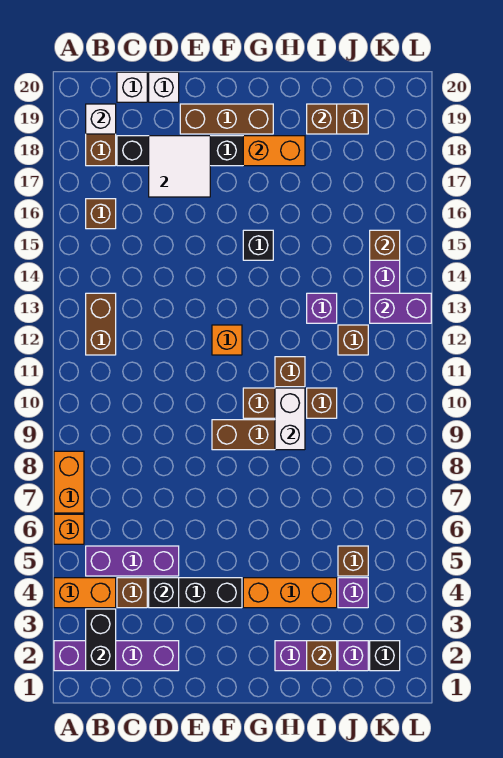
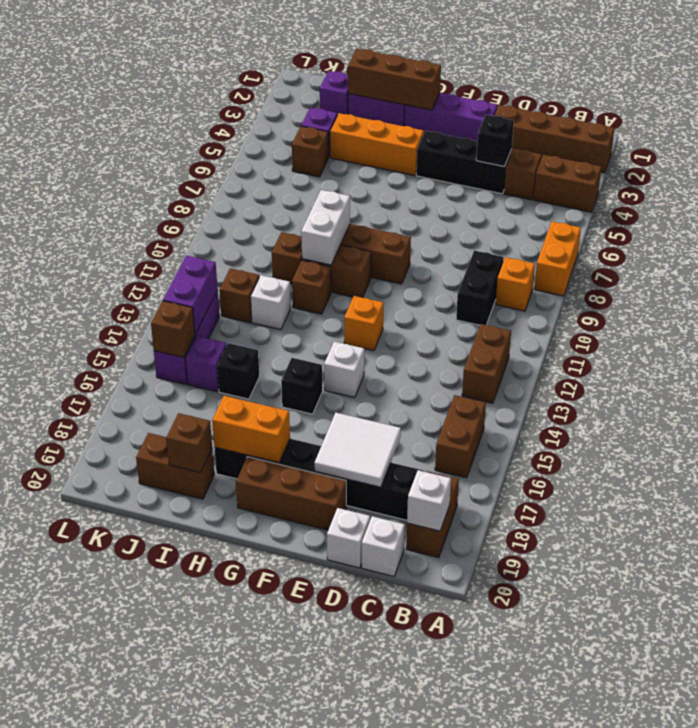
purple brick A2:D2 level 1 -> brown brick A2:D2 level 1
orange brick A4:B4 level 1 -> brown brick A4:B4 level 1
orange brick A6 level 1 -> orange brick B9 level 1
black brick B2:B3 level 2 -> black brick C9:C10 level 1
purple brick B5:D5 level 1 -> purple brick E2:G2 level 1
brown brick B16 level 1 -> brown brick B15:B16 level 1
none -> white brick F14 level 1
brown brick I2 level 2 -> brown brick G2:I2 level 2
none -> white brick I12 level 1
purple brick I13 level 1 -> purple brick J15 level 1
black brick K2 level 1 -> black brick I15 level 1
purple brick K13:L13 level 2 -> purple brick K13:K14 level 2

